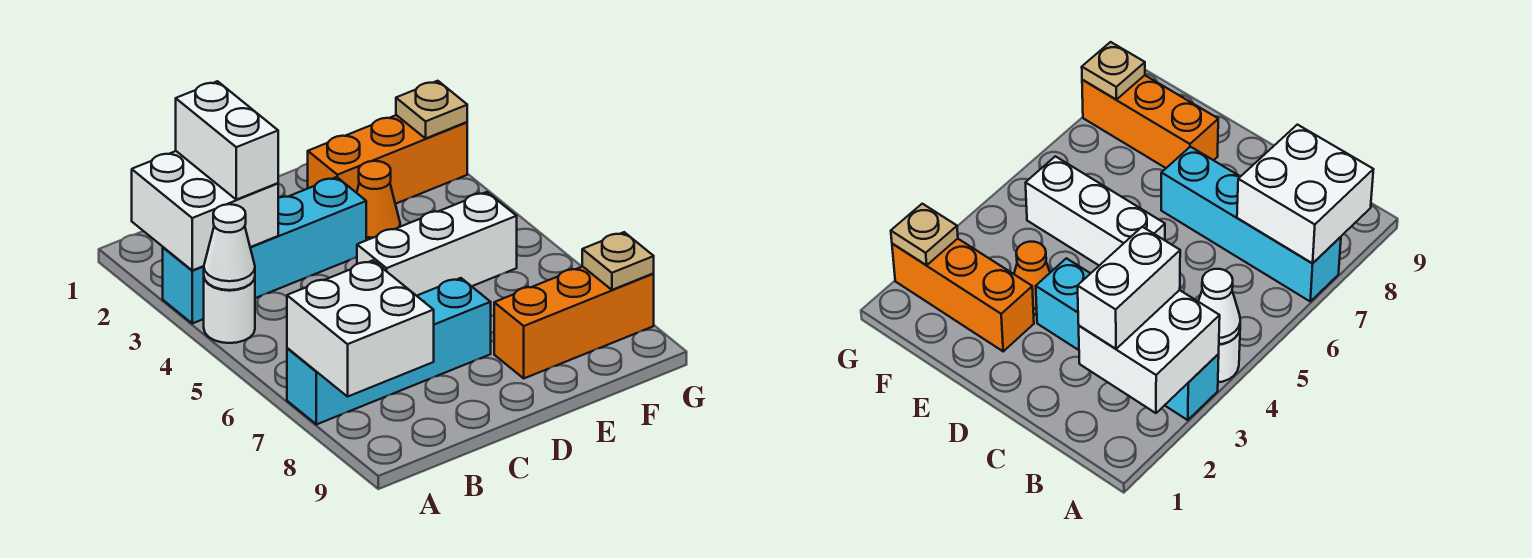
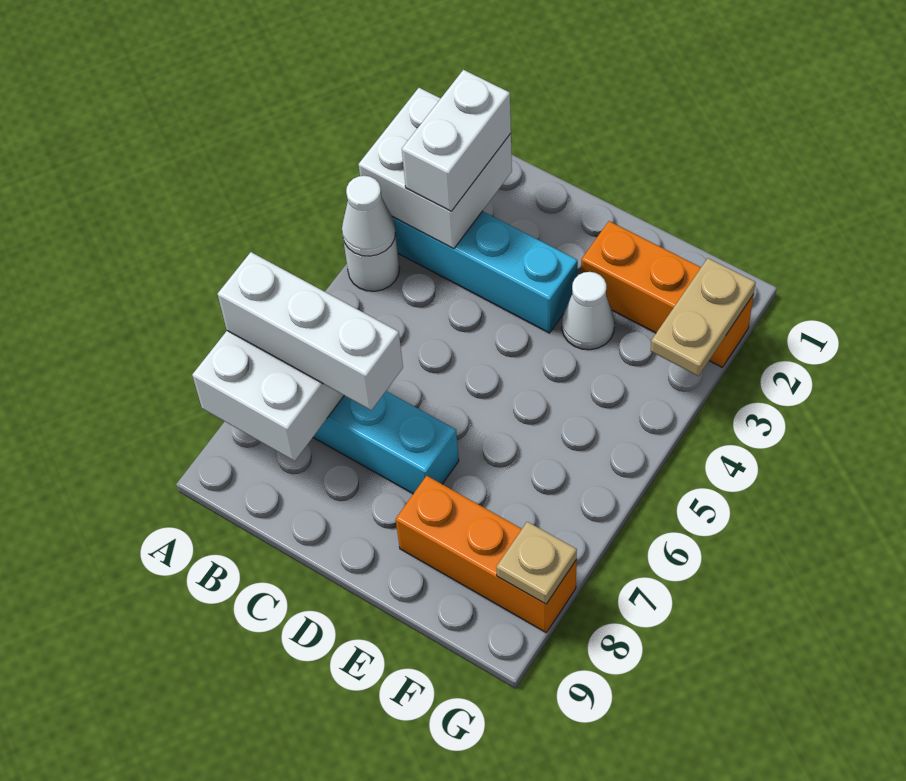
white brick D5:F5 level 1 -> white brick A7:C7 level 3
orange cone E3 level 1 -> white cone E3 level 1
tan plate G2 level 2 -> tan plate G2:G3 level 2

